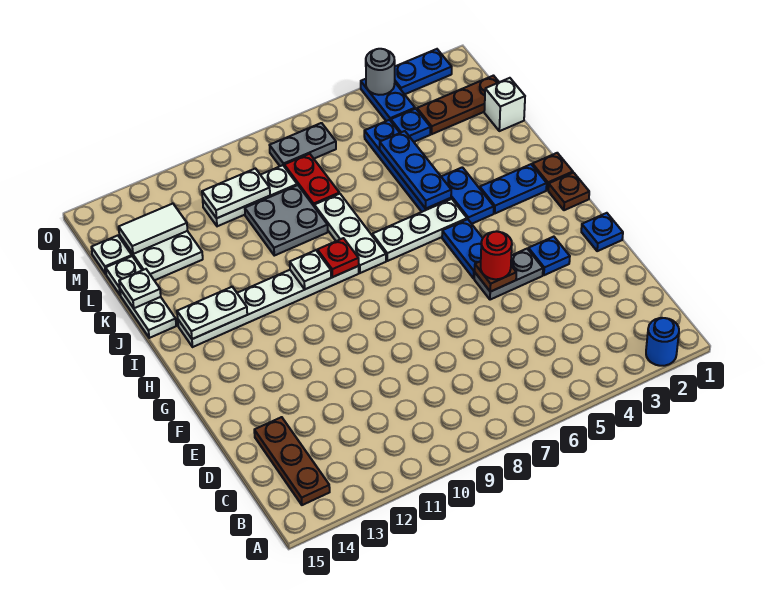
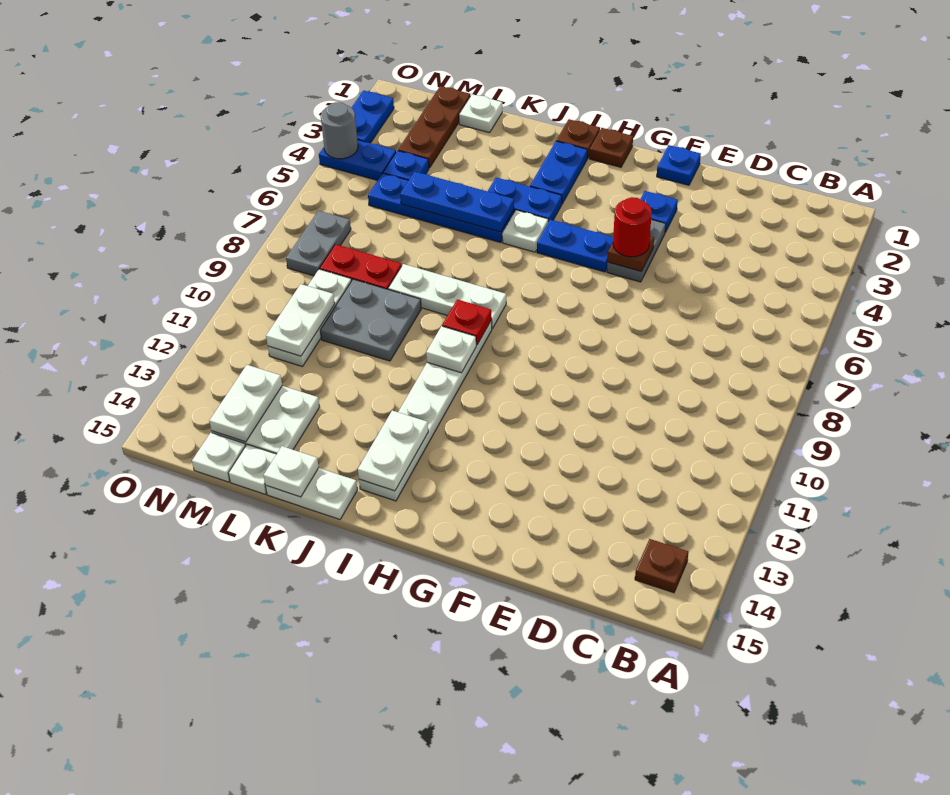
blue round brick A2 level 1 -> none
brown plate B14:D14 level 1 -> brown plate B14 level 1
white plate I5:I7 level 1 -> white plate I5 level 1
white brick L1 level 1 -> white plate L1 level 1
white tile M13:M14 level 2 -> white plate M13:M14 level 2

